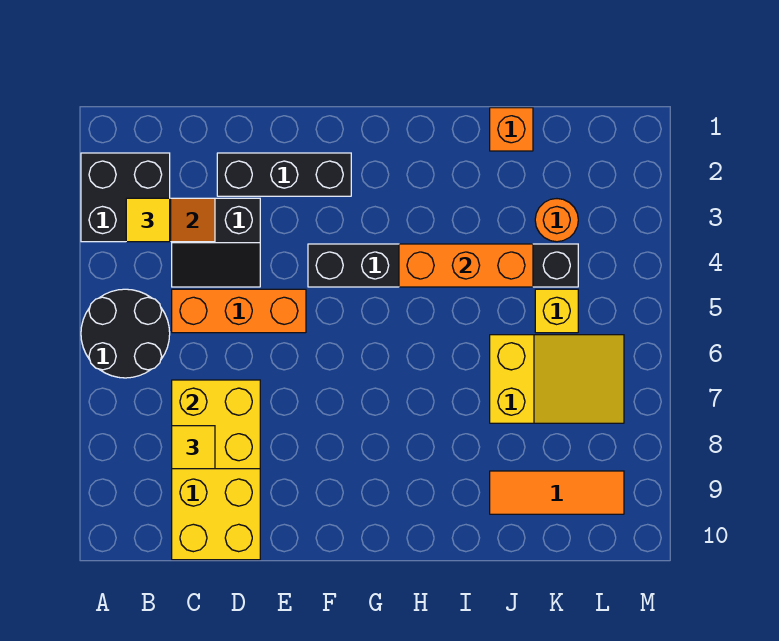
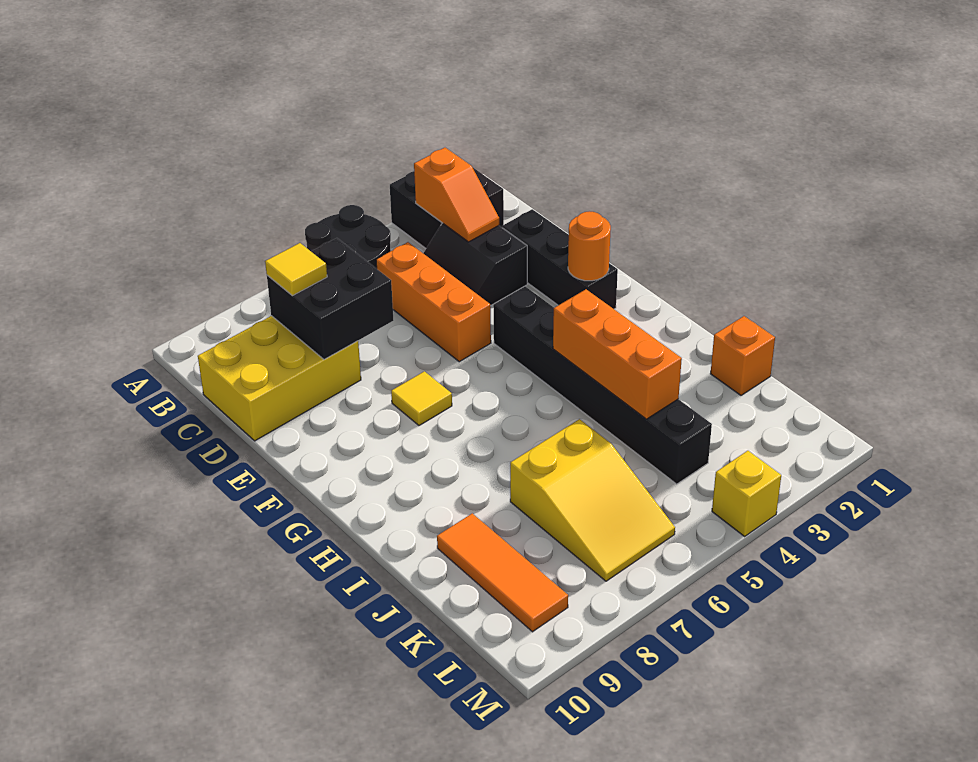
yellow tile B3 level 3 -> yellow tile F7 level 1
yellow brick C7:D8 level 2 -> black brick C7:D8 level 2
orange round brick K3 level 1 -> orange round brick F2 level 2
yellow brick K5 level 1 -> yellow brick M4 level 1

